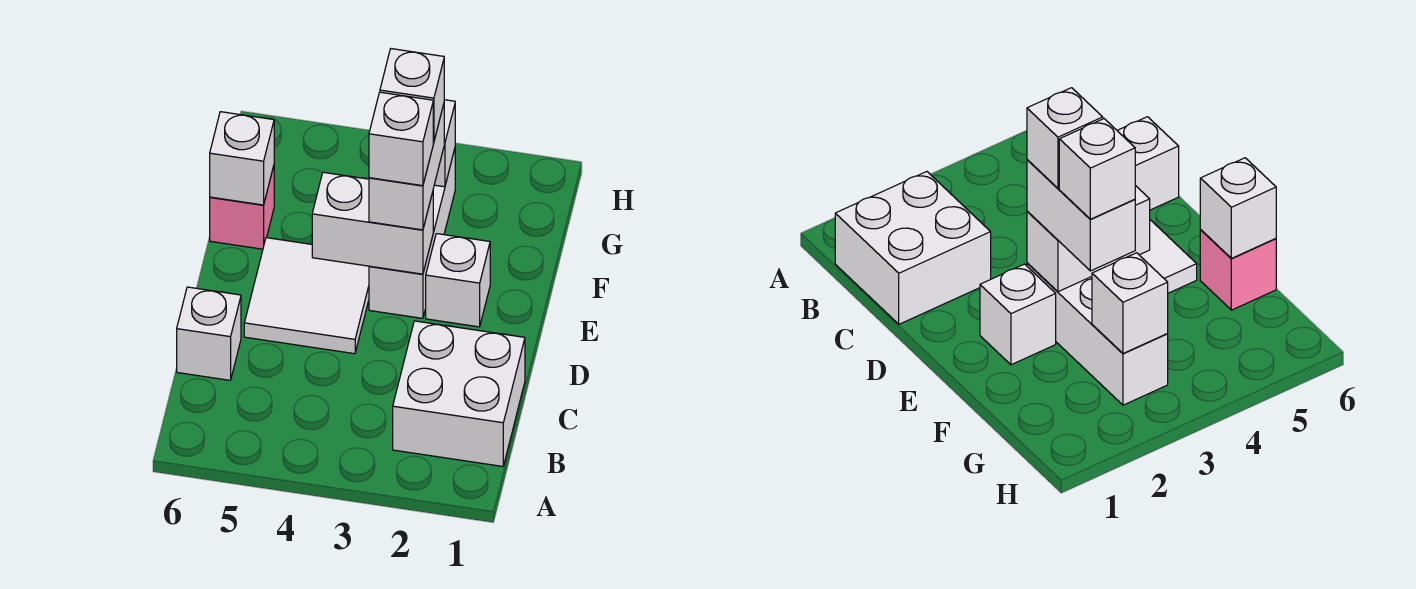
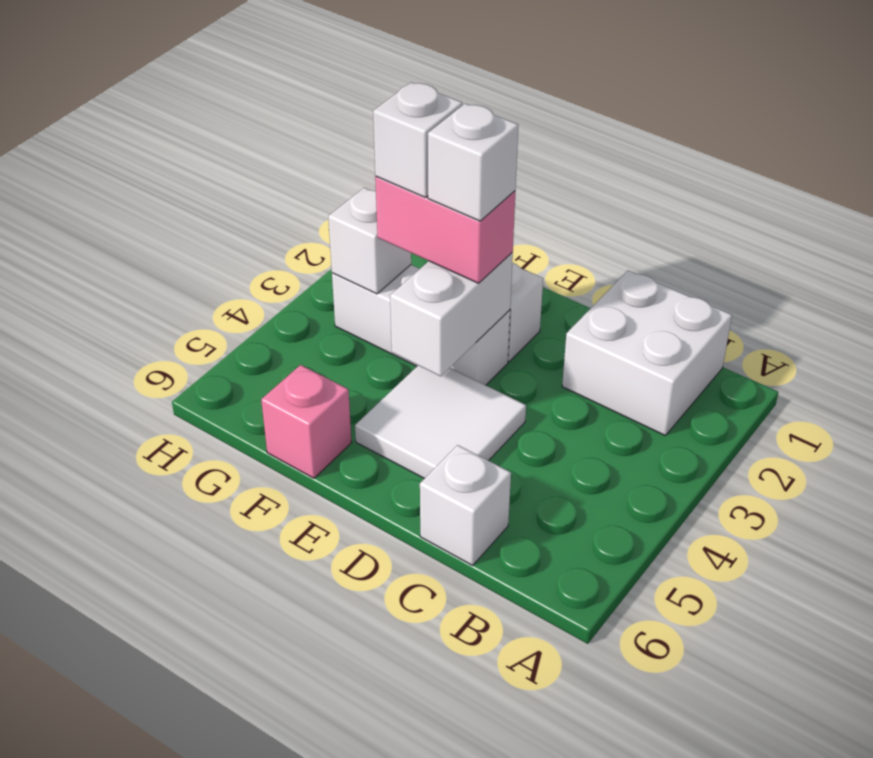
white brick E3:F3 level 3 -> pink brick E3:F3 level 3
white brick F6 level 2 -> none

